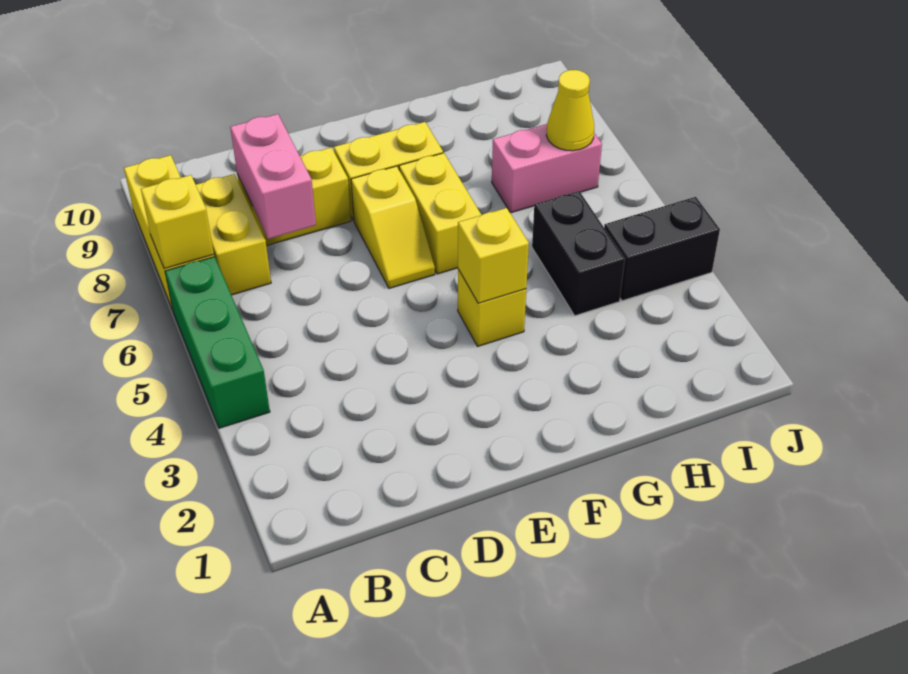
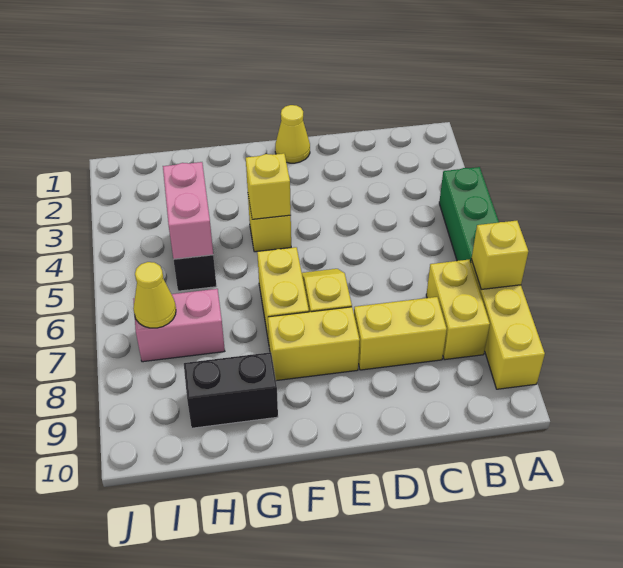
pink brick C7:C8 level 2 -> pink brick H4:H5 level 2
none -> yellow cone E1 level 1
black brick I4:J4 level 1 -> black brick G9:H9 level 1

